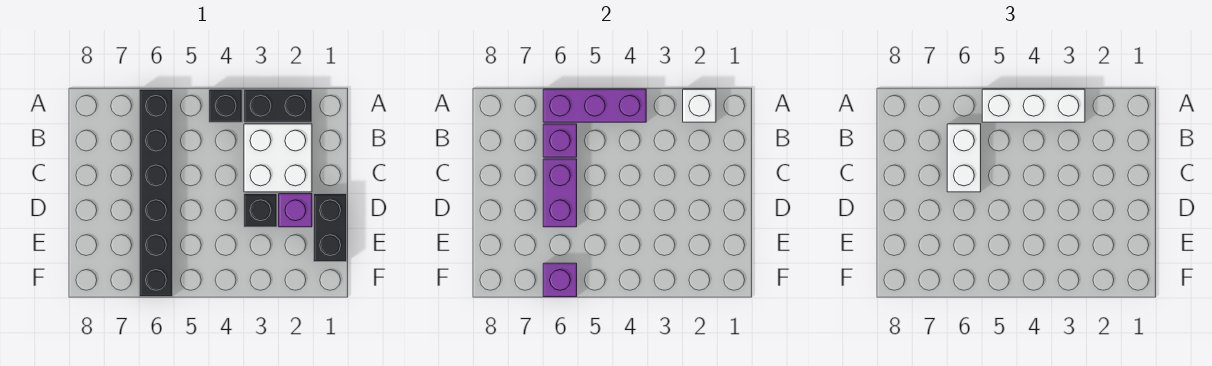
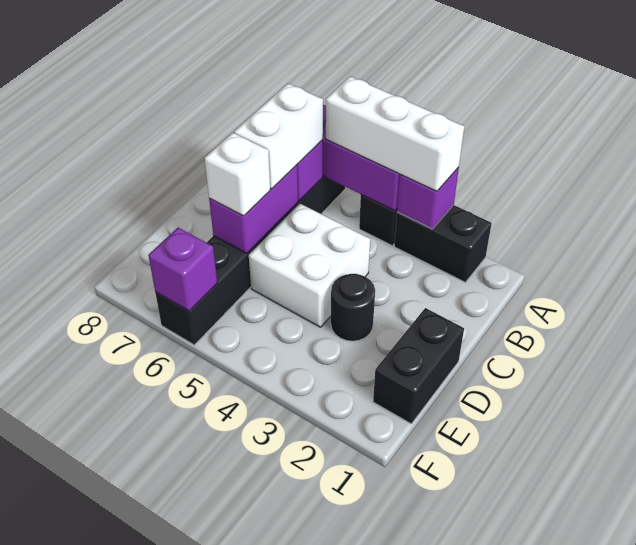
white brick A2 level 2 -> white brick D6 level 3
white brick B2:C3 level 1 -> white brick C4:D5 level 1
purple brick D2 level 1 -> purple brick A3 level 2
black brick D3 level 1 -> black round brick D3 level 1

